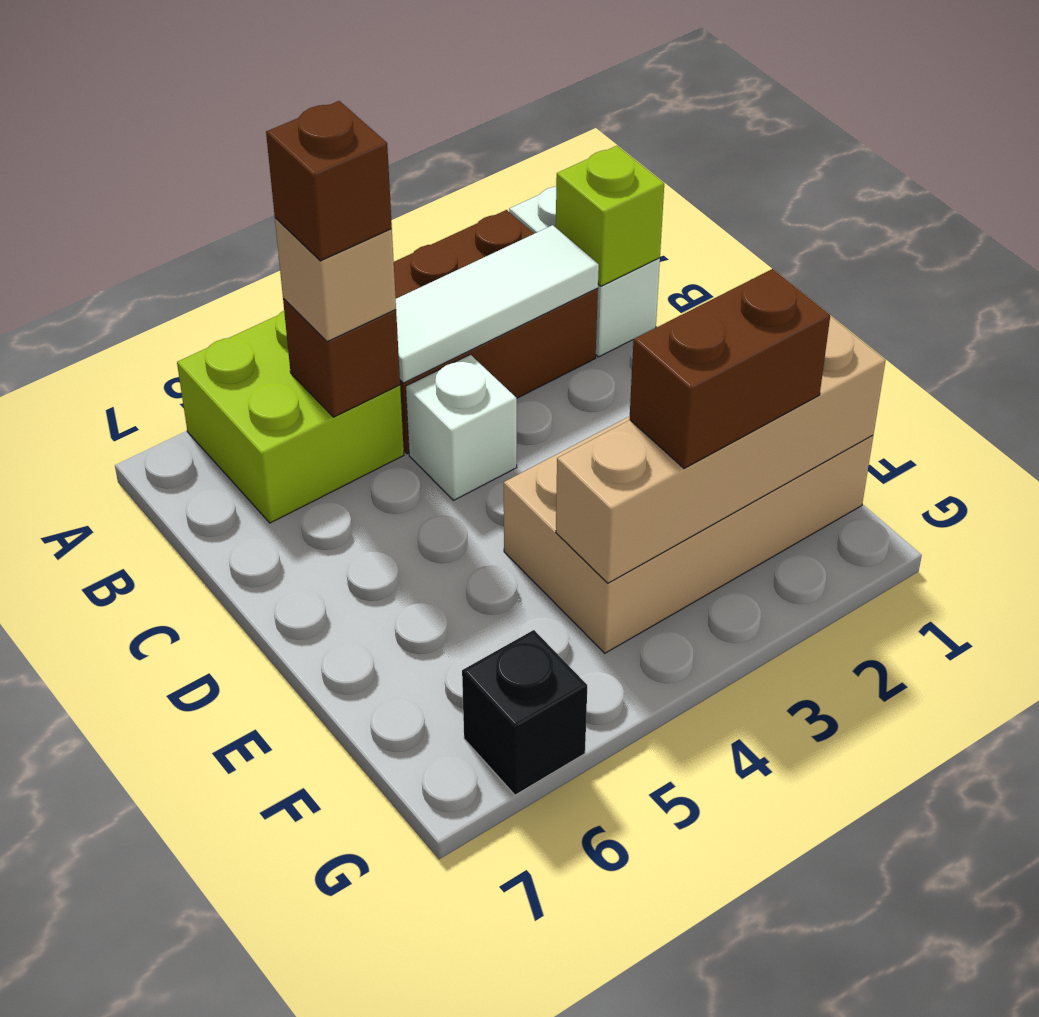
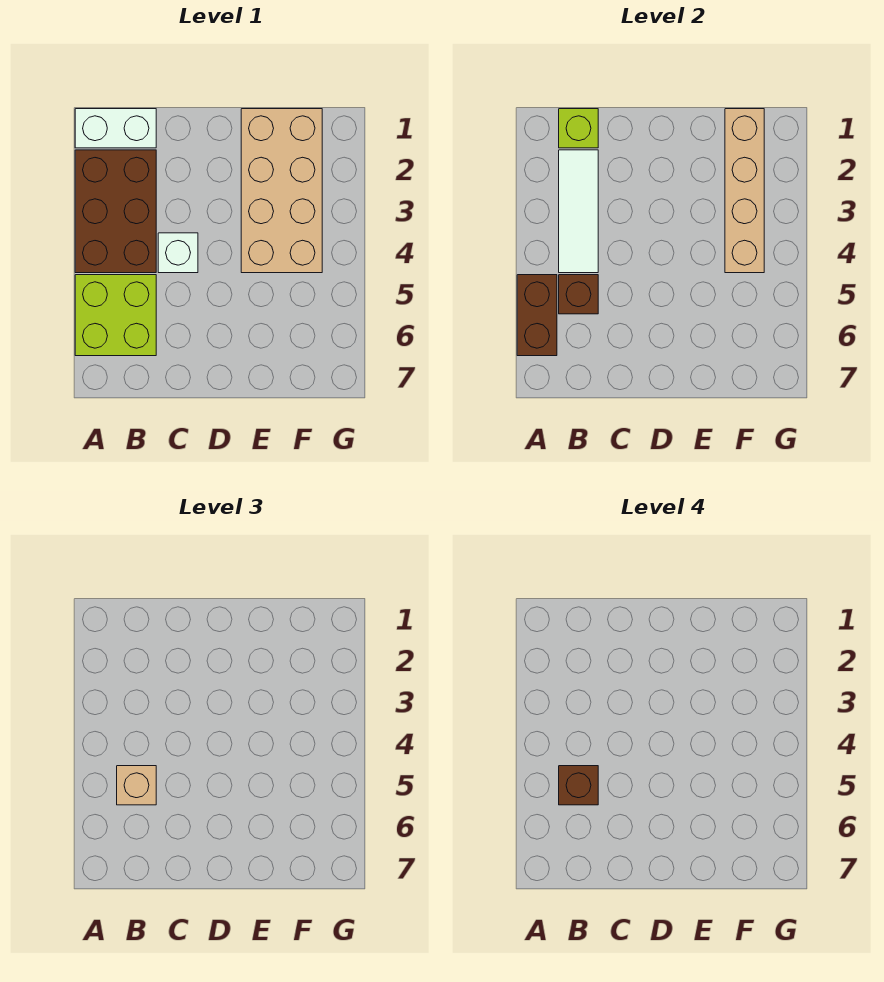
brown brick F2:F3 level 3 -> brown brick A5:A6 level 2
black brick G6 level 1 -> none

